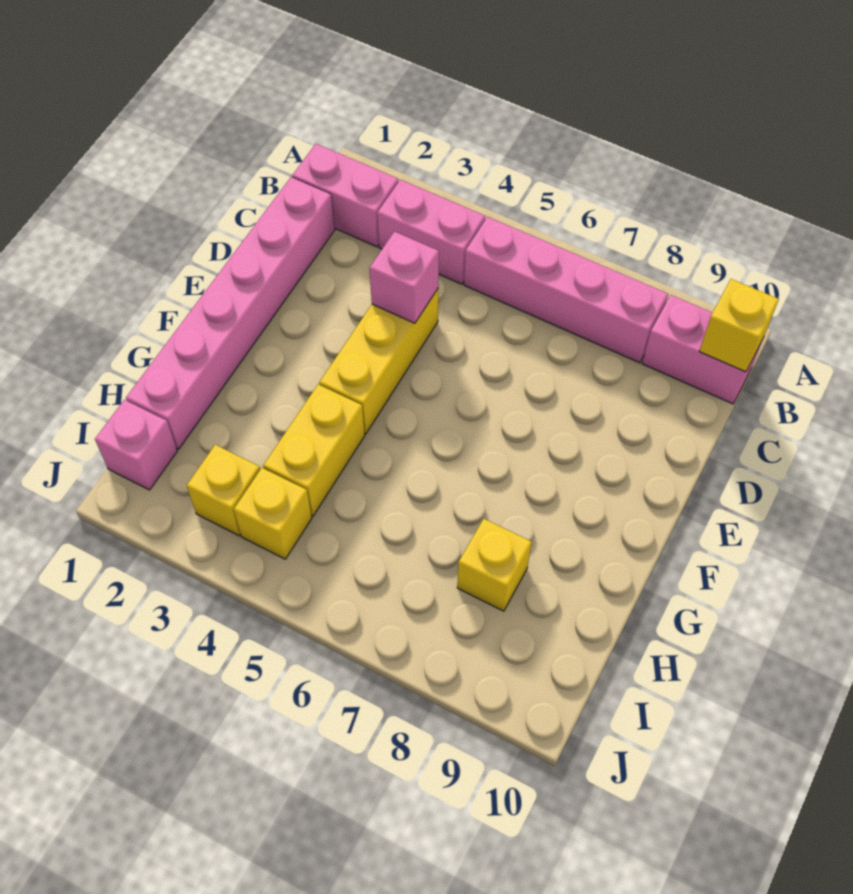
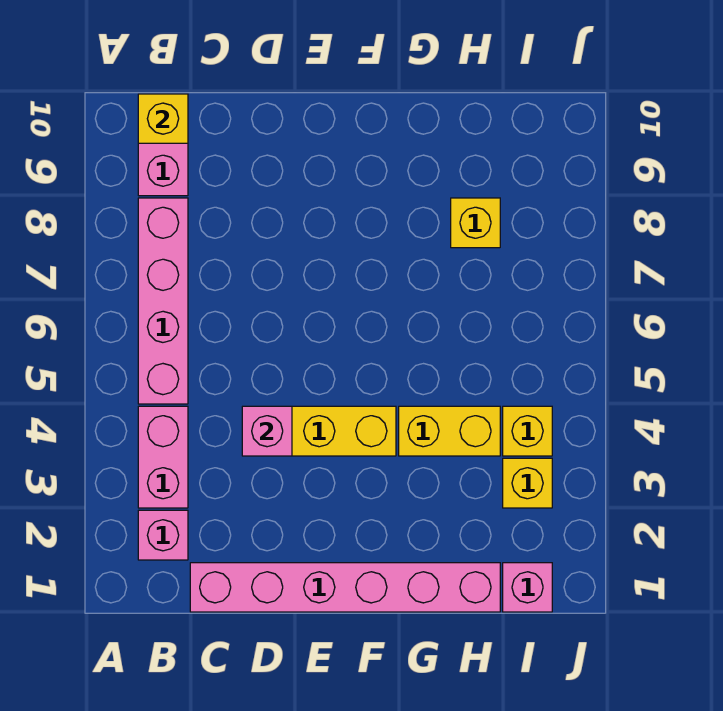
pink brick B1:B2 level 1 -> pink brick B2 level 1

